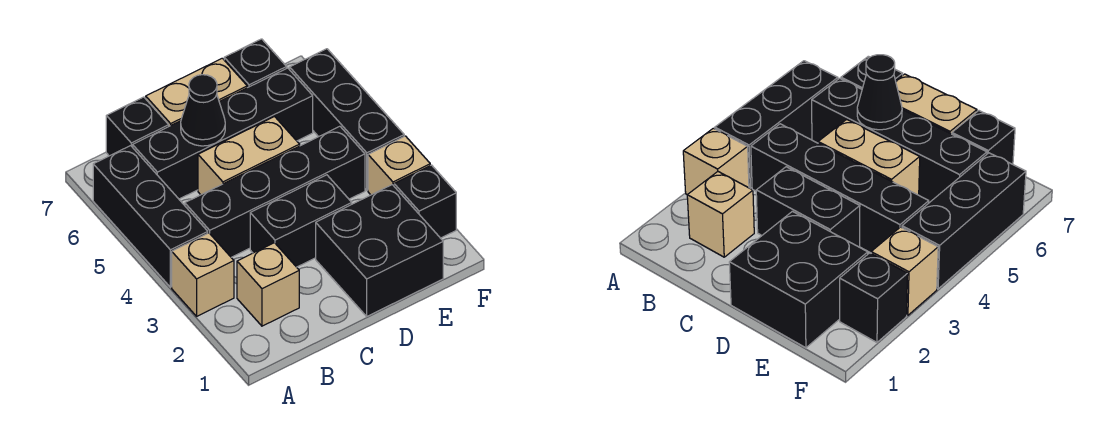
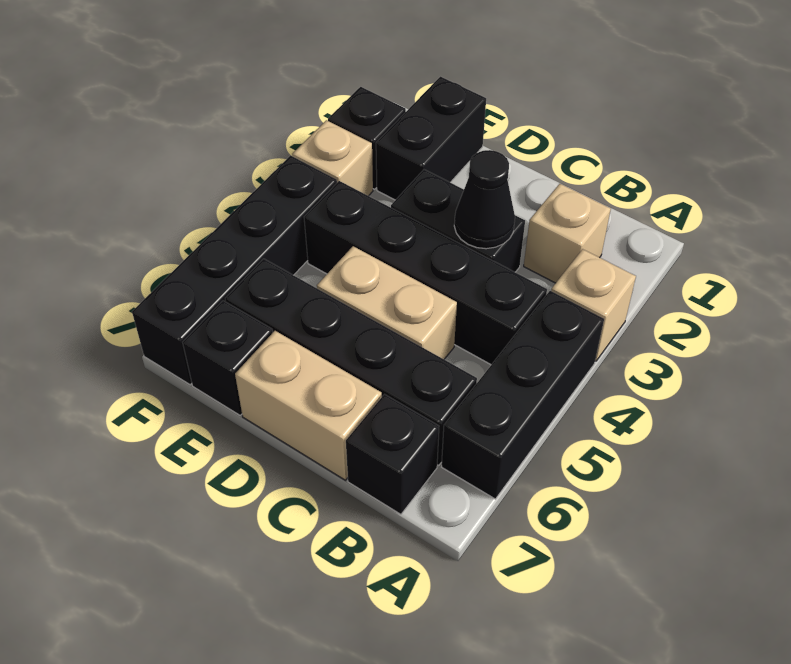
black cone C6 level 2 -> black cone C3 level 2
black brick D1:E2 level 1 -> black brick E1:E2 level 1
black brick F4:F6 level 1 -> black brick F4:F7 level 1

